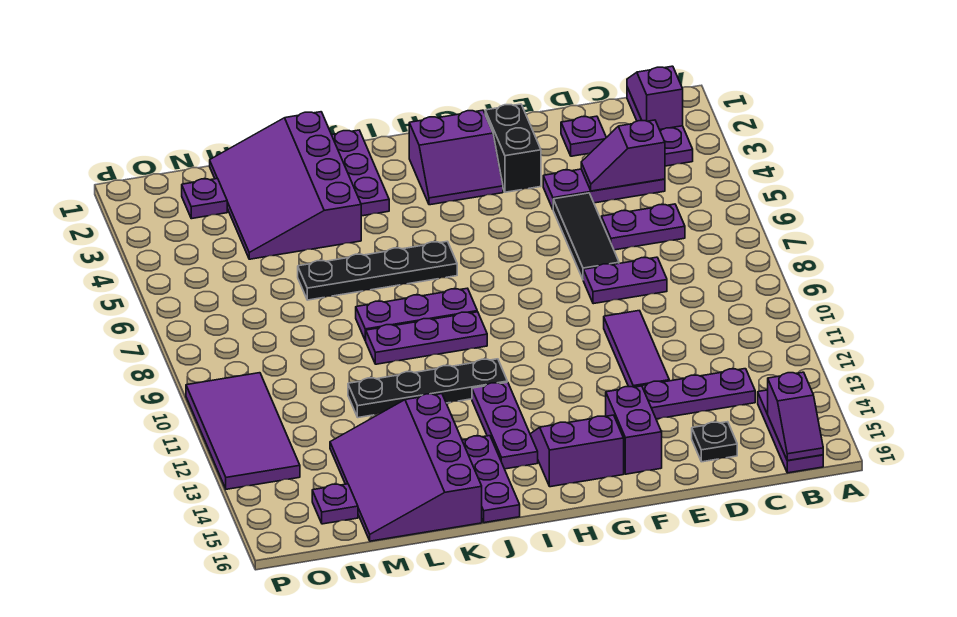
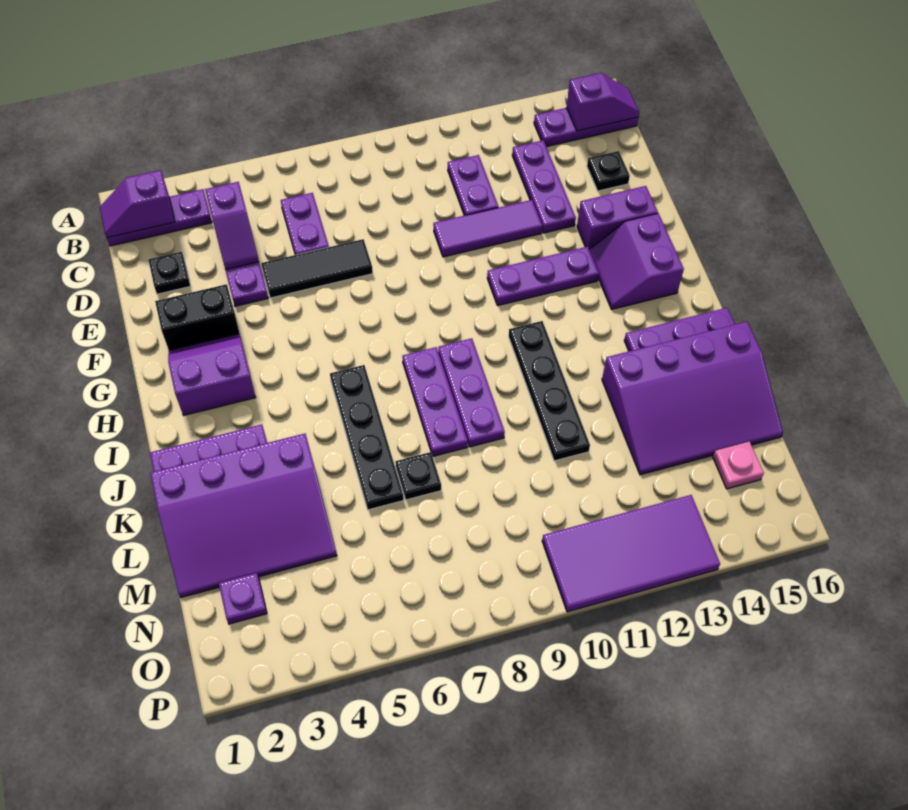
purple plate D2 level 1 -> black plate D2 level 1
purple plate D8:E8 level 1 -> purple plate C11:D11 level 1
purple slope G2:H3 level 1 top 2 -> purple slope G2:H3 level 1 top H
purple plate I12:I14 level 1 -> purple plate G11:G13 level 1
none -> black plate L7 level 1
purple plate N15 level 1 -> pink plate N15 level 1

